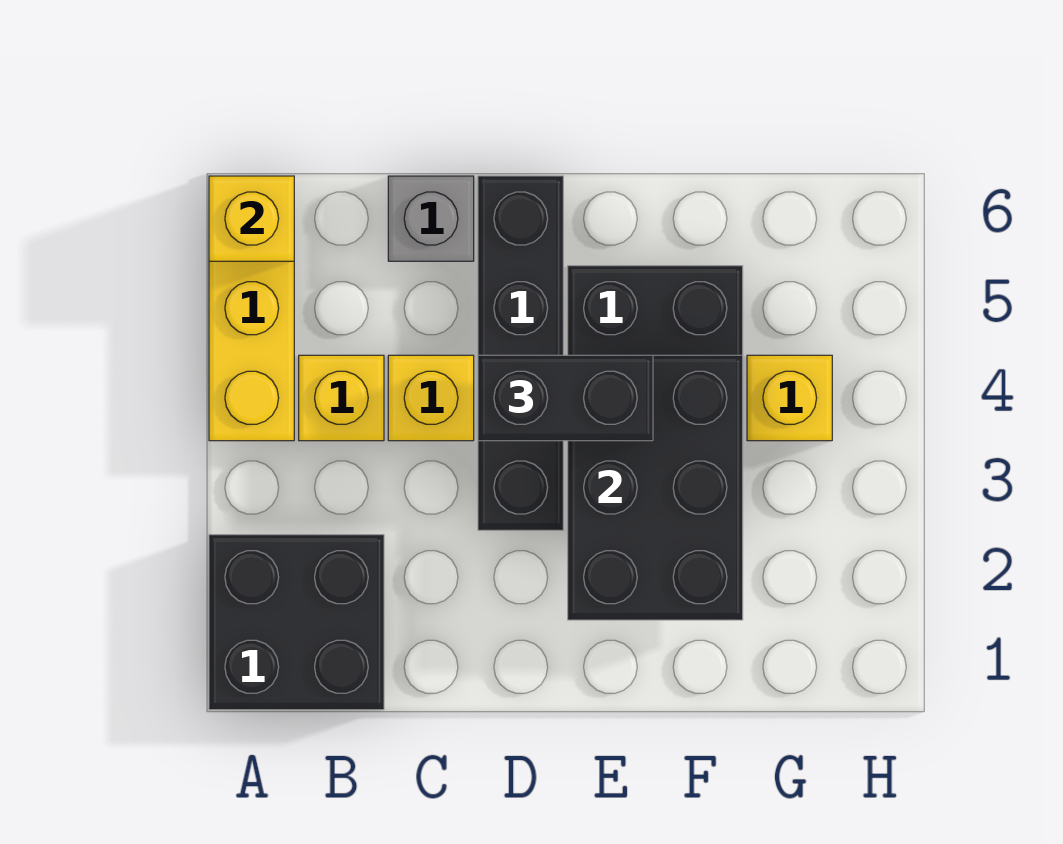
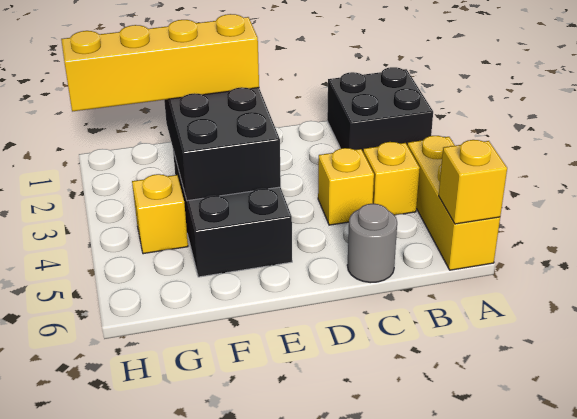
grey brick C6 level 1 -> grey round brick C6 level 1
black brick D3:D6 level 1 -> none
black brick D4:E4 level 3 -> none
none -> yellow brick E2:H2 level 3

